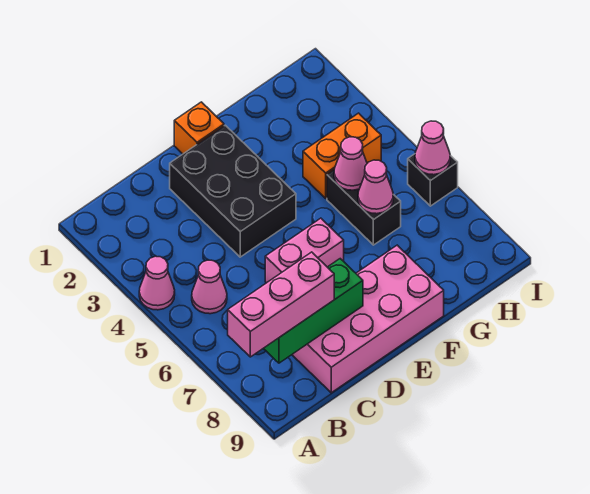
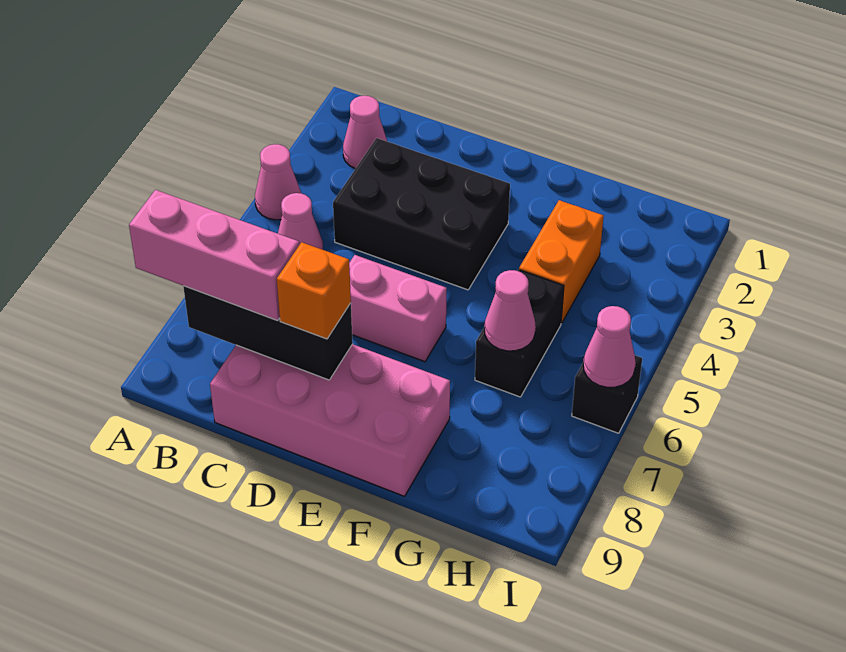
green brick B8:D8 level 2 -> black brick B8:D8 level 2
black brick D2:E4 level 1 -> black brick C3:E4 level 1
orange brick E1 level 1 -> orange brick D8 level 3
orange brick G4:H4 level 1 -> orange brick G3:G4 level 1
pink cone G5 level 2 -> pink cone B2 level 1

